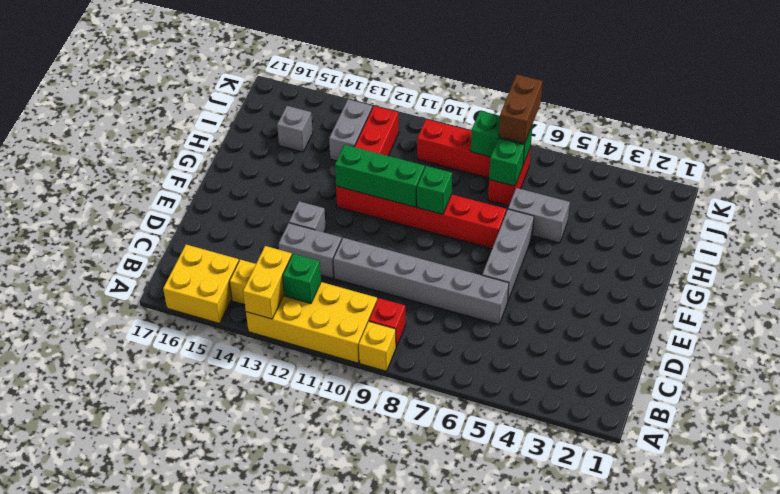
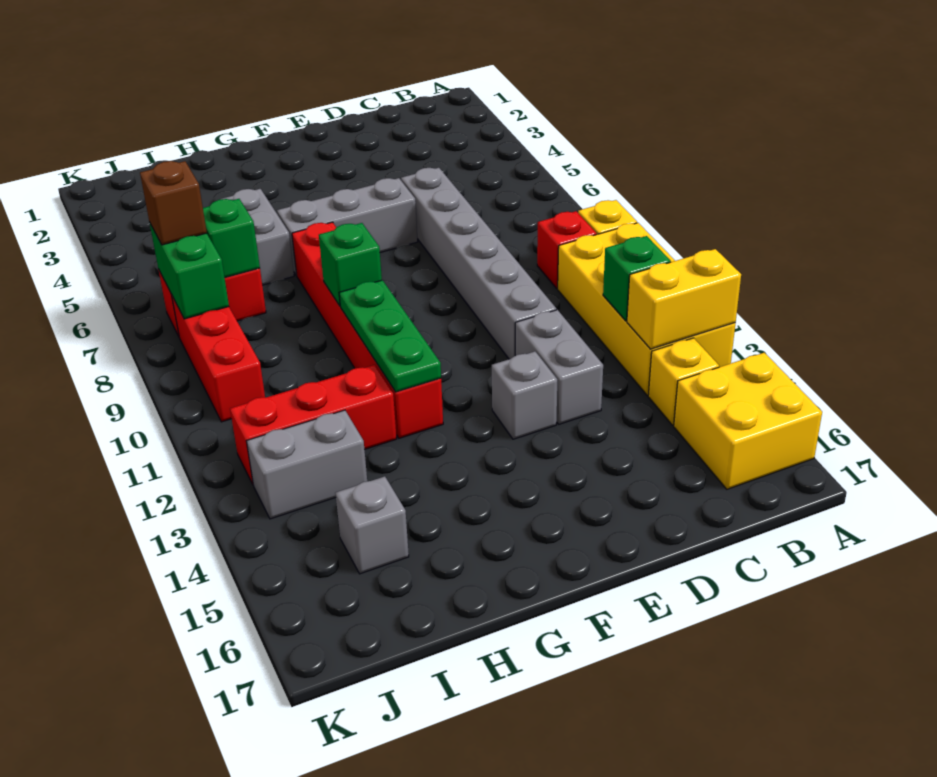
green brick G10:G12 level 2 -> green plate G10:G12 level 2
brown brick J7:K7 level 3 -> brown brick J7 level 3

